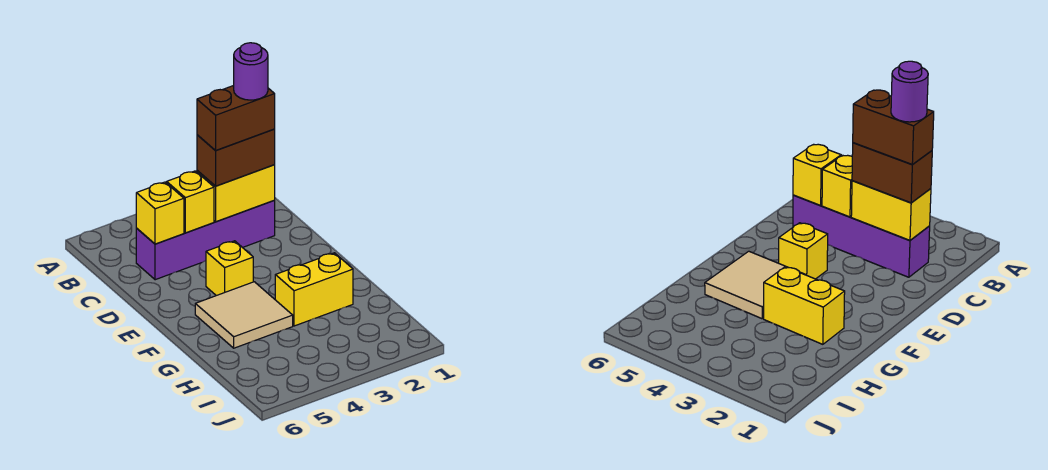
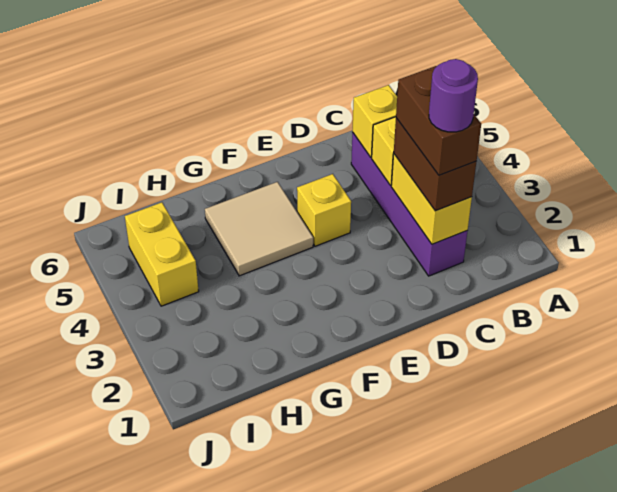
yellow brick G2:G3 level 1 -> yellow brick I4:I5 level 1

